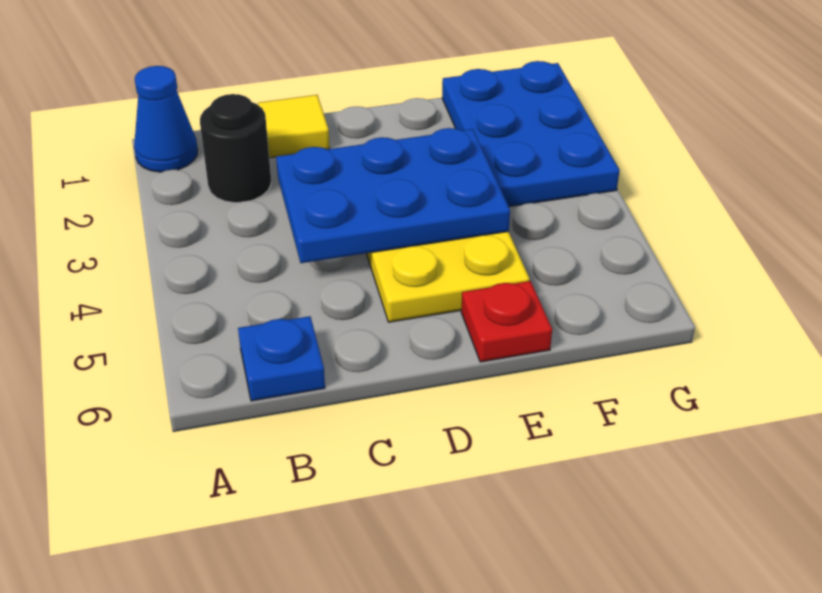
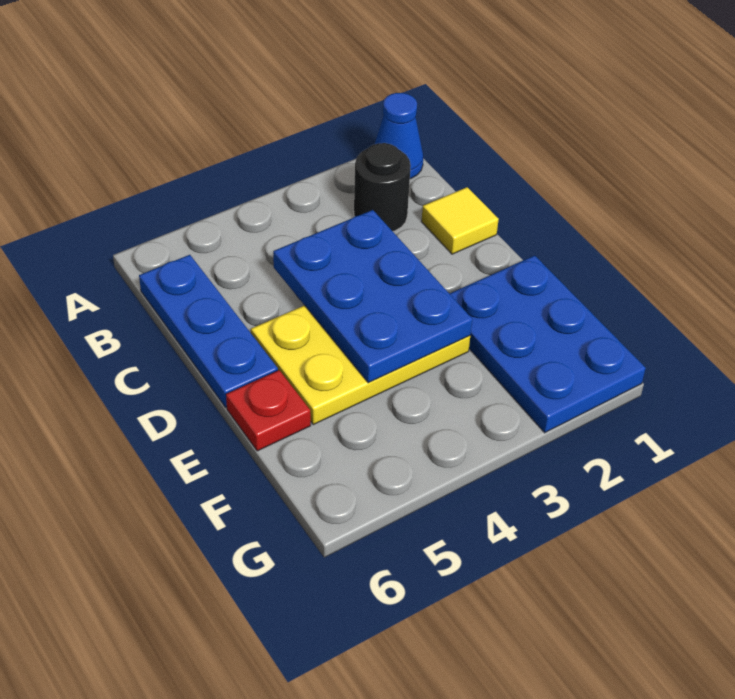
blue plate B6 level 1 -> blue plate B6:D6 level 1
blue plate F1:G3 level 1 -> blue plate E1:G2 level 1

